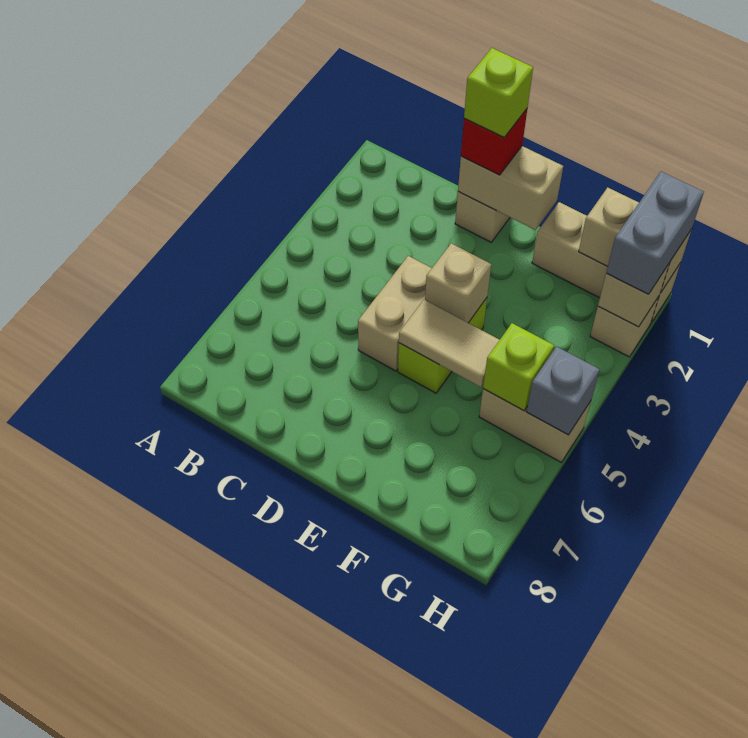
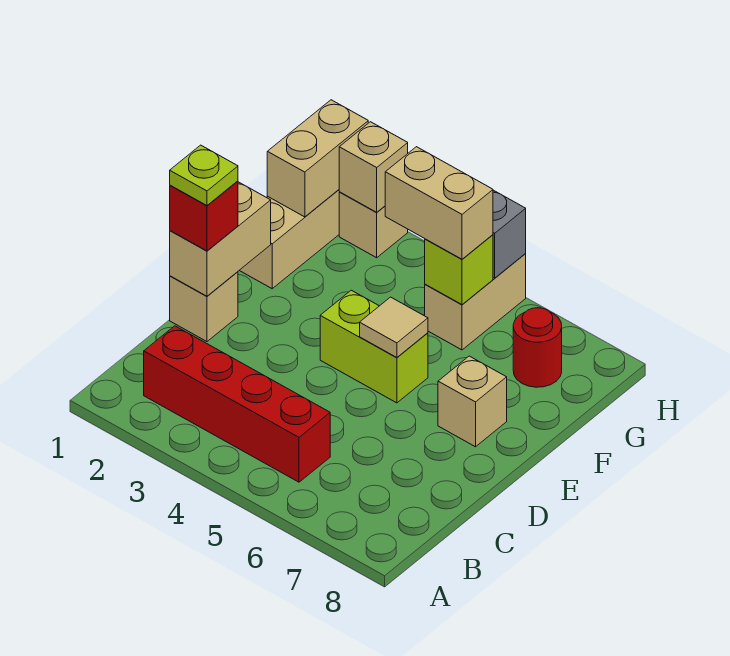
none -> red brick B2:B5 level 1
lime brick D1 level 4 -> lime plate D1 level 4
tan brick D4:D5 level 1 -> tan brick G4:G5 level 3
tan brick E4 level 2 -> tan brick E7 level 1
tan tile E5:F5 level 2 -> tan tile E5 level 2
none -> red round brick G7 level 1
grey brick H1:H2 level 3 -> none

